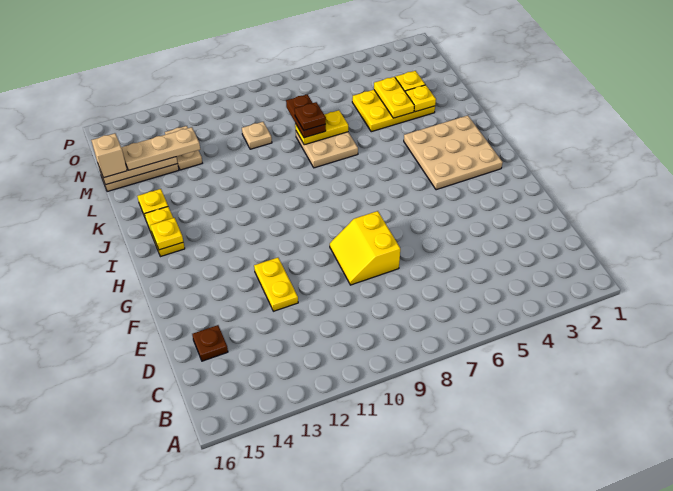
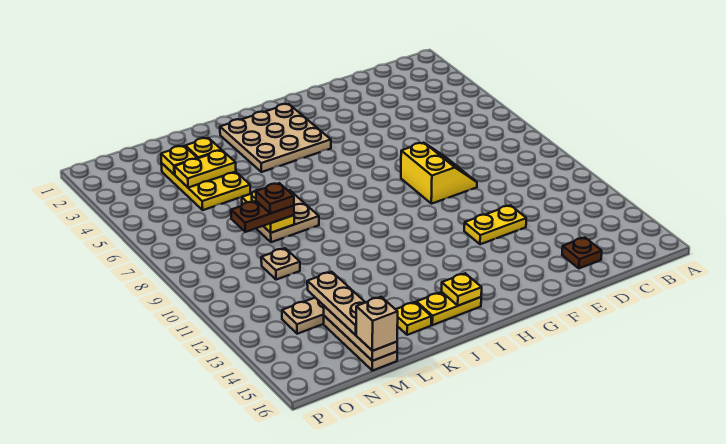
yellow slope E8:F9 level 1 top 8 -> yellow slope E8:F9 level 1 top F

